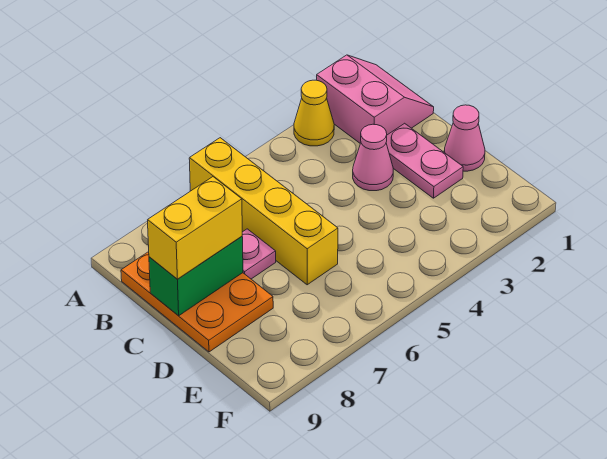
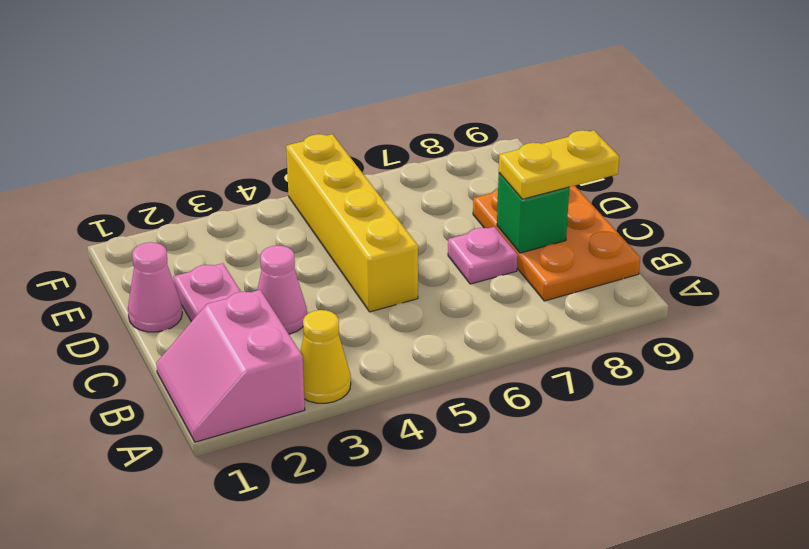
yellow brick A6:D6 level 1 -> yellow brick C5:F5 level 1
green brick C8:C9 level 2 -> green brick C8 level 2
yellow brick C8:C9 level 3 -> yellow plate C8:C9 level 3

